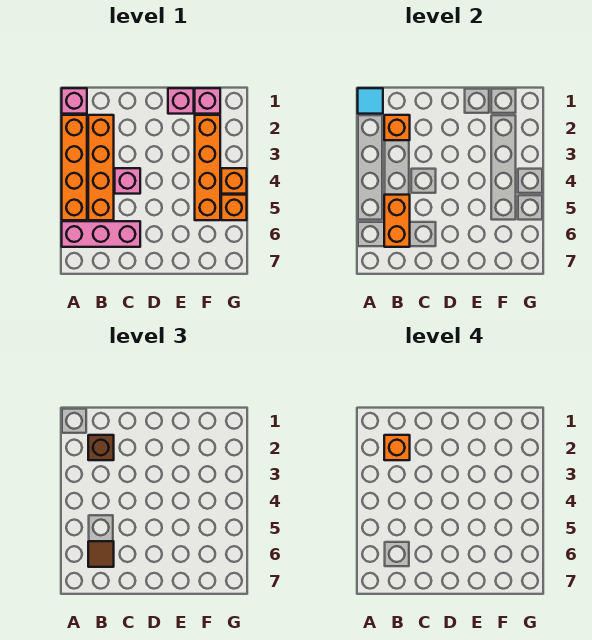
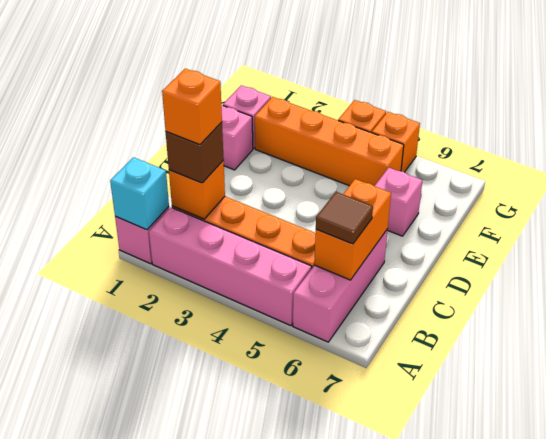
cyan tile A1 level 2 -> cyan brick A1 level 2
orange brick A2:A5 level 1 -> pink brick A2:A5 level 1
orange brick B5:B6 level 2 -> orange brick B6:C6 level 2
pink brick C4 level 1 -> pink brick E6 level 1

